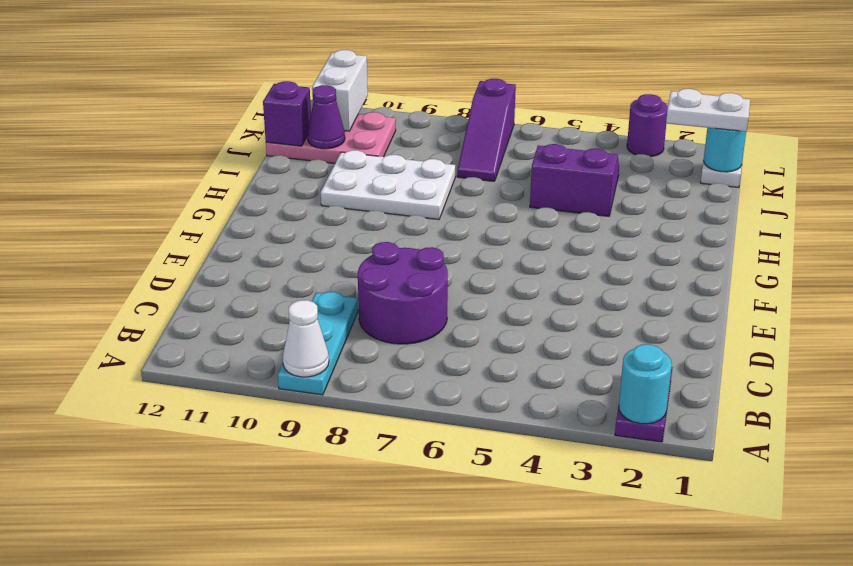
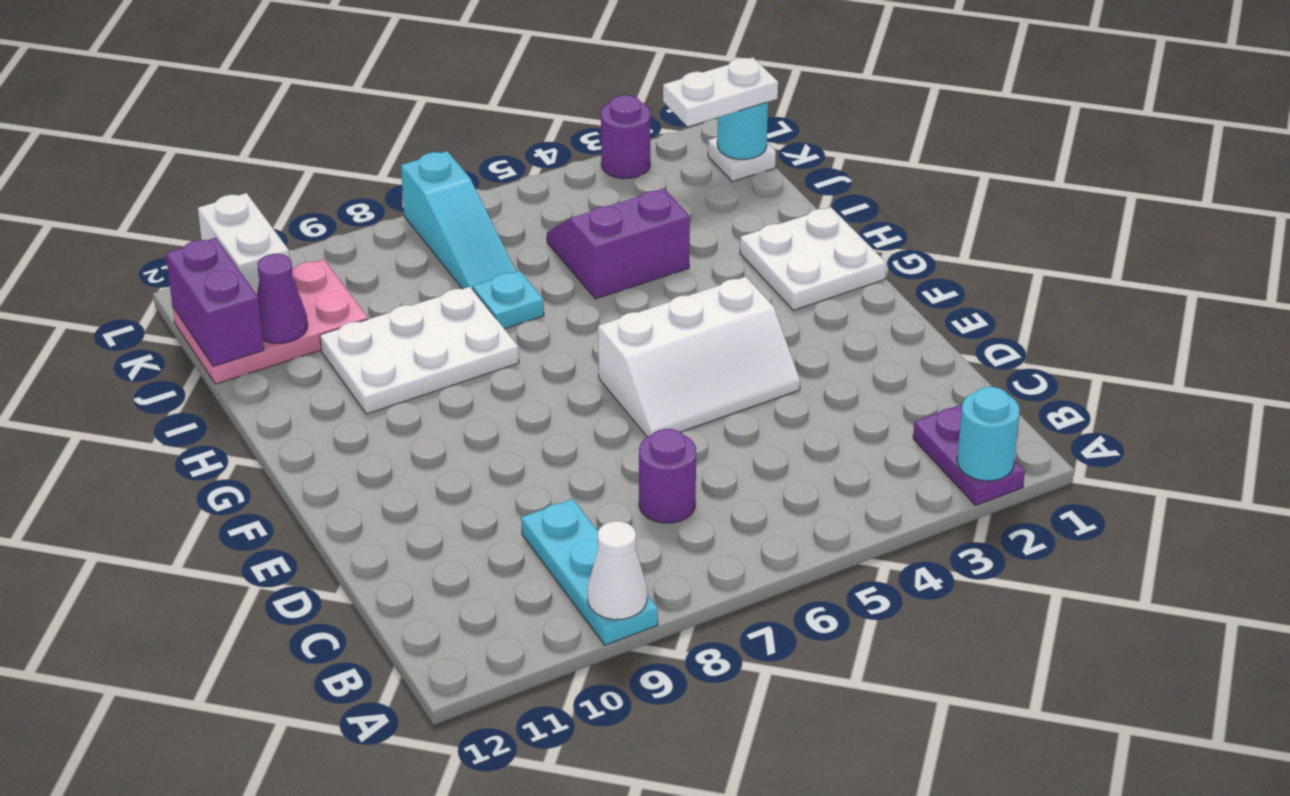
purple round brick C7:D8 level 1 -> purple round brick C7 level 1
none -> white slope E4:F6 level 1 top F
none -> white plate G1:H2 level 1
none -> cyan plate I7 level 1
purple slope J7:L7 level 1 top L -> cyan slope J7:L7 level 1 top L
purple brick J12 level 2 -> purple brick J12:K12 level 2

